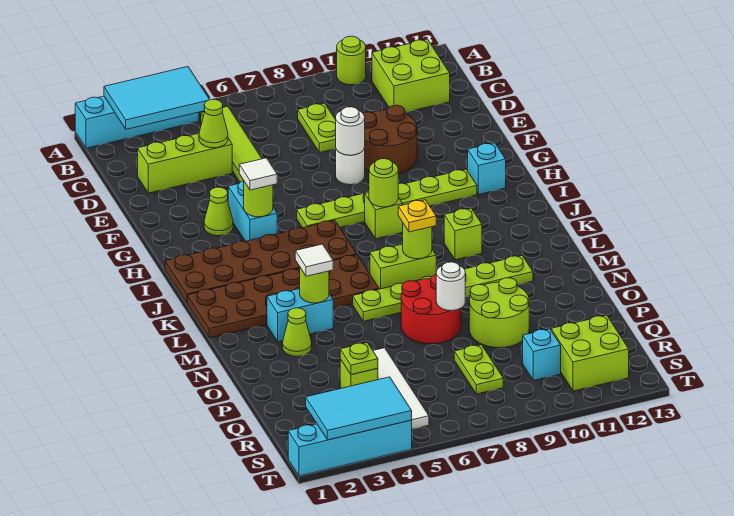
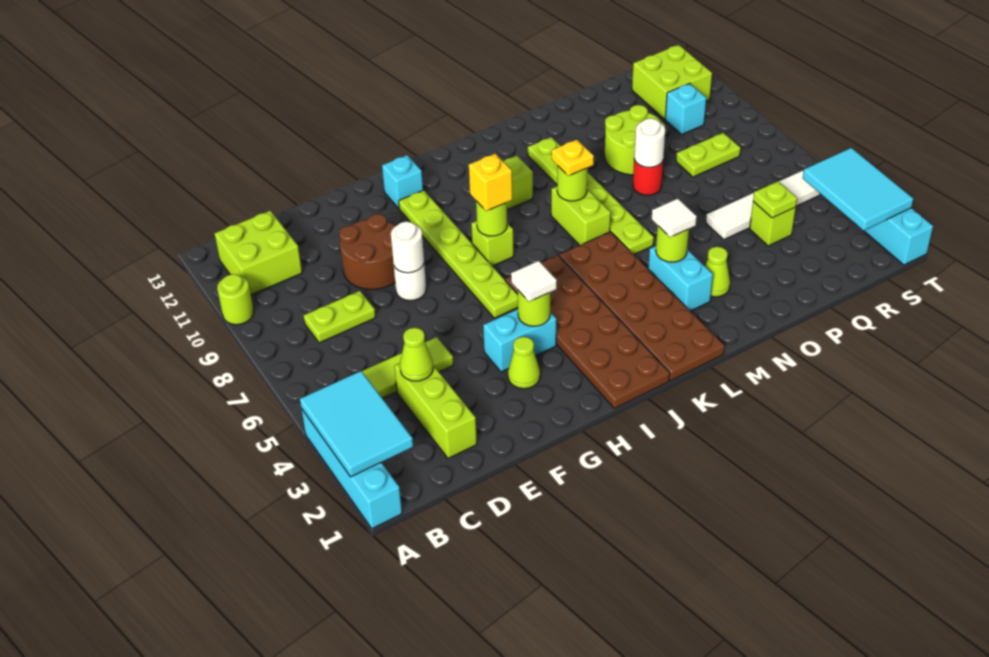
none -> yellow brick I8 level 3
red round brick N7:O8 level 1 -> red round brick O8 level 1

